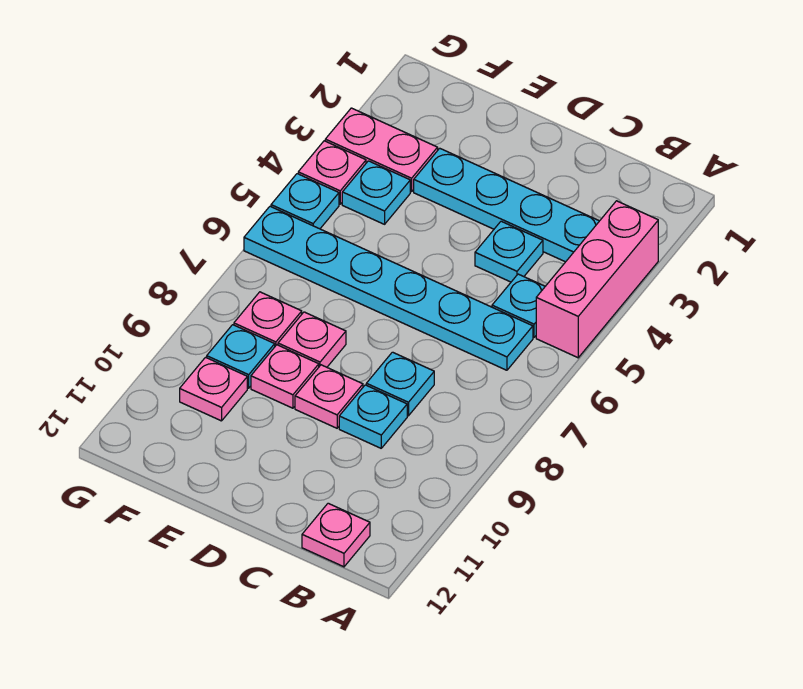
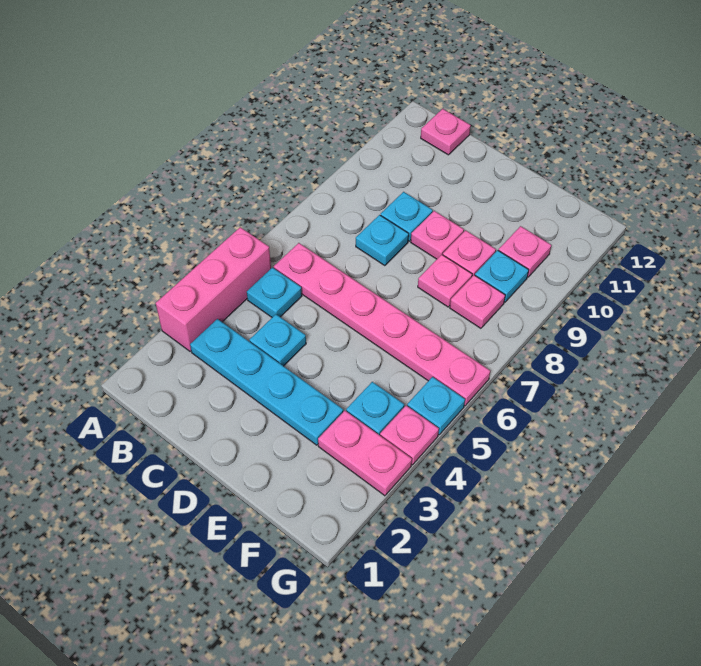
cyan plate B6:G6 level 1 -> pink plate B6:G6 level 1

